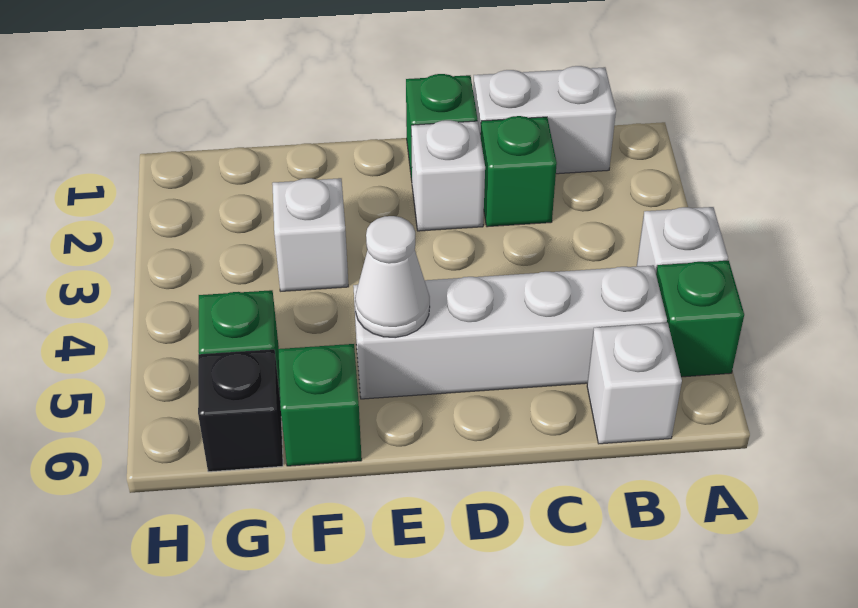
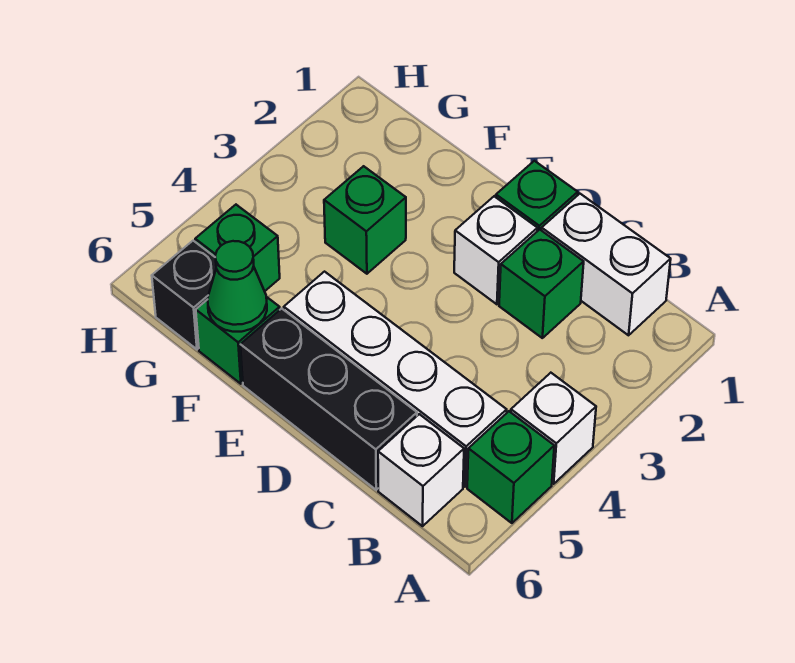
none -> black brick C6:E6 level 1
white cone E5 level 2 -> none
white brick F3 level 1 -> green brick F3 level 1
none -> green cone F6 level 2

